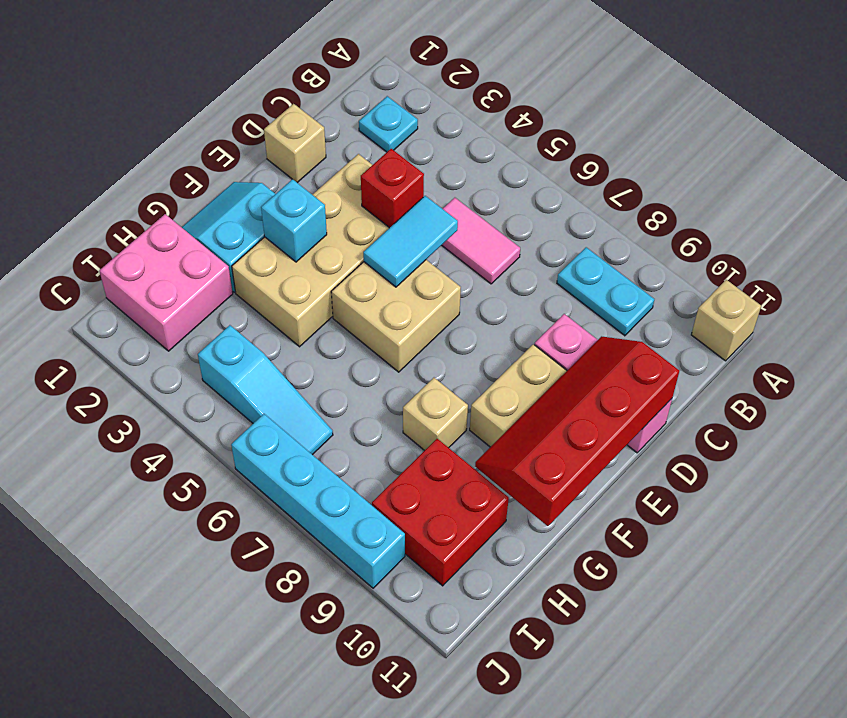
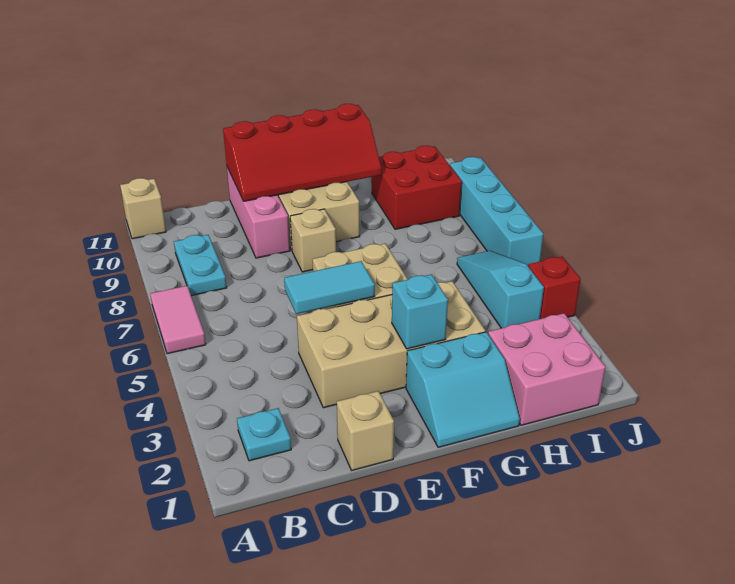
pink tile C5:C6 level 1 -> pink tile A6:A7 level 1
red brick D4 level 2 -> red brick J4 level 1
tan brick G8 level 1 -> tan brick E8 level 1

